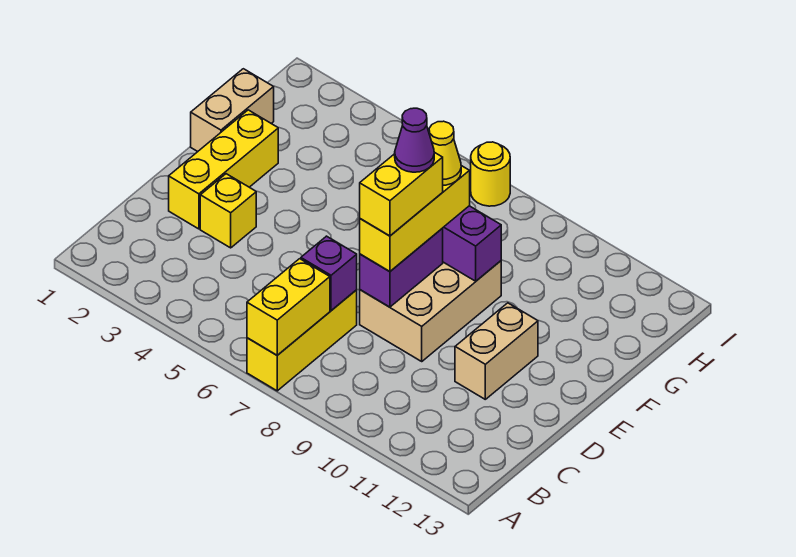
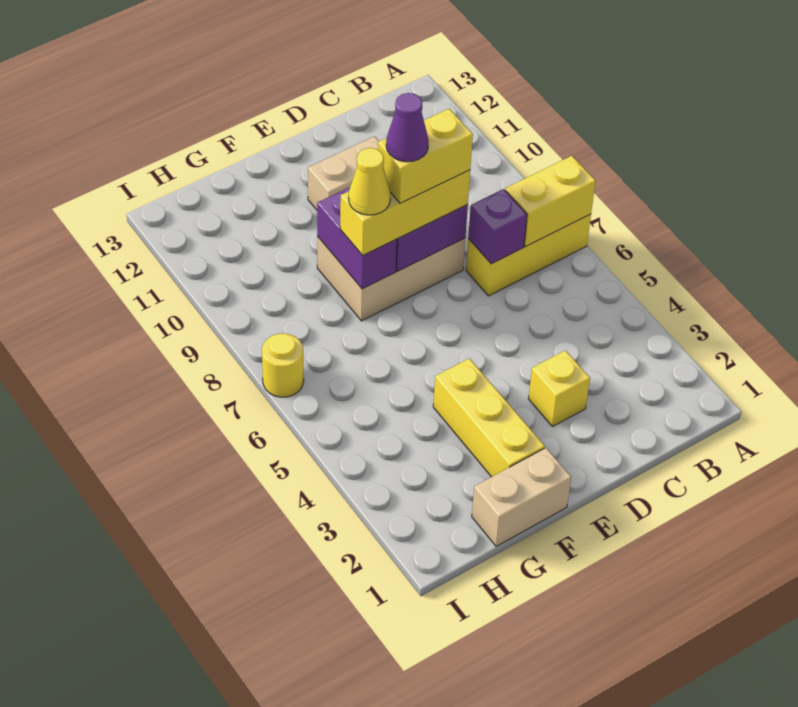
yellow brick D2:F2 level 1 -> yellow brick F2:F4 level 1

